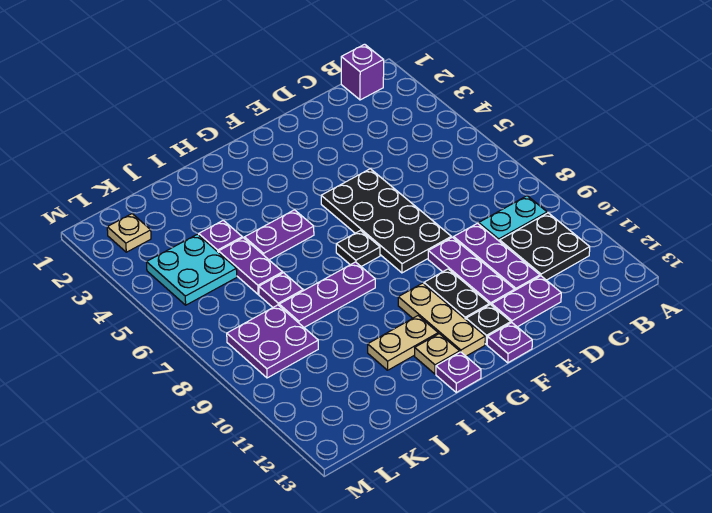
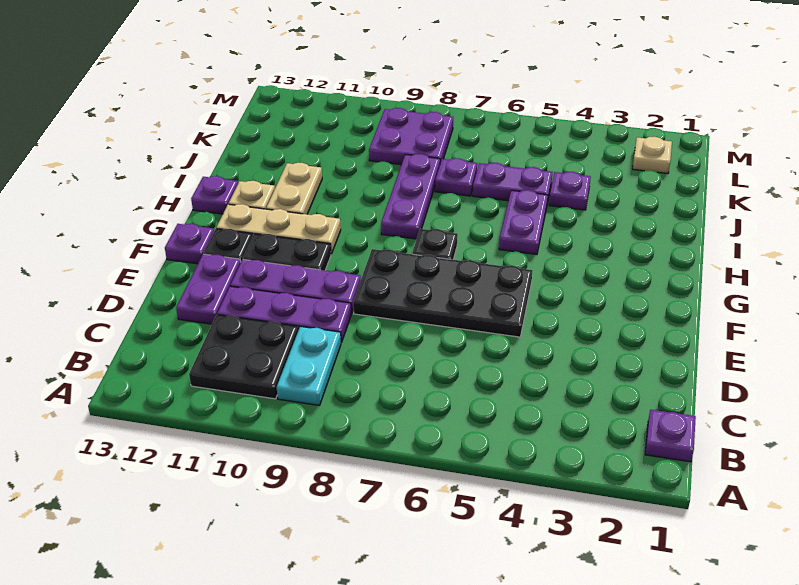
purple brick B1 level 1 -> purple plate B1 level 1
cyan plate K4:L5 level 1 -> none

